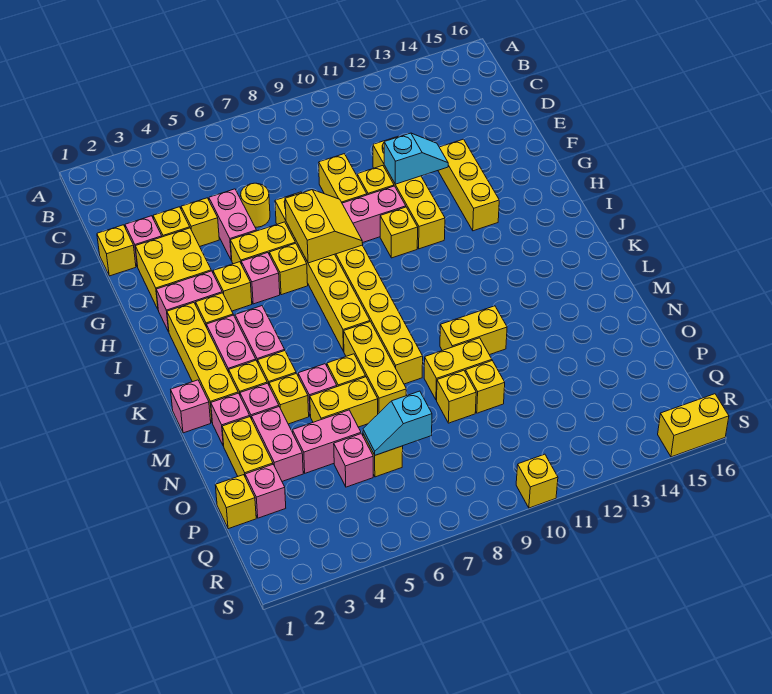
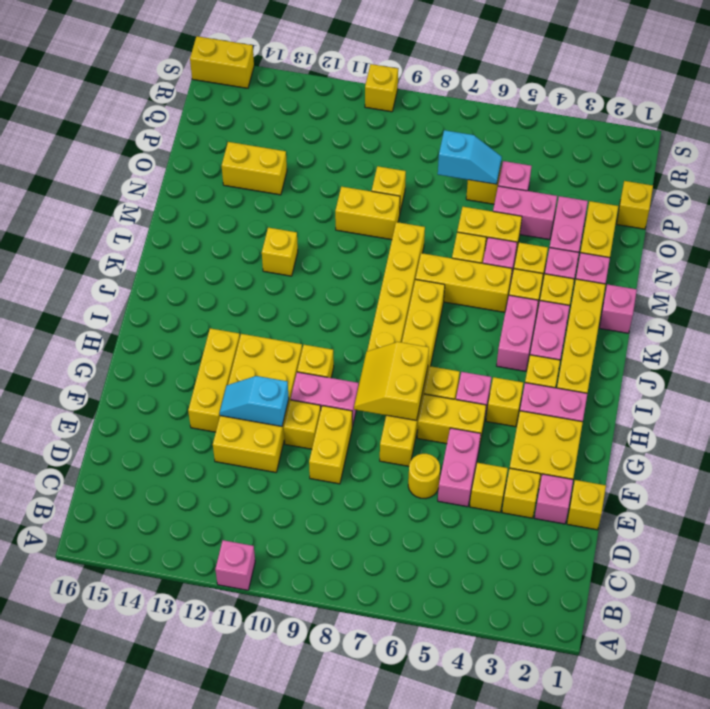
yellow brick E11:H11 level 1 -> yellow brick E11:H12 level 1
yellow brick L7:N7 level 1 -> yellow brick L5:L7 level 1
yellow brick M10:M11 level 1 -> yellow brick O13:O14 level 1
yellow brick O10 level 1 -> yellow brick L12 level 1
pink brick P2 level 1 -> pink brick A11 level 1

